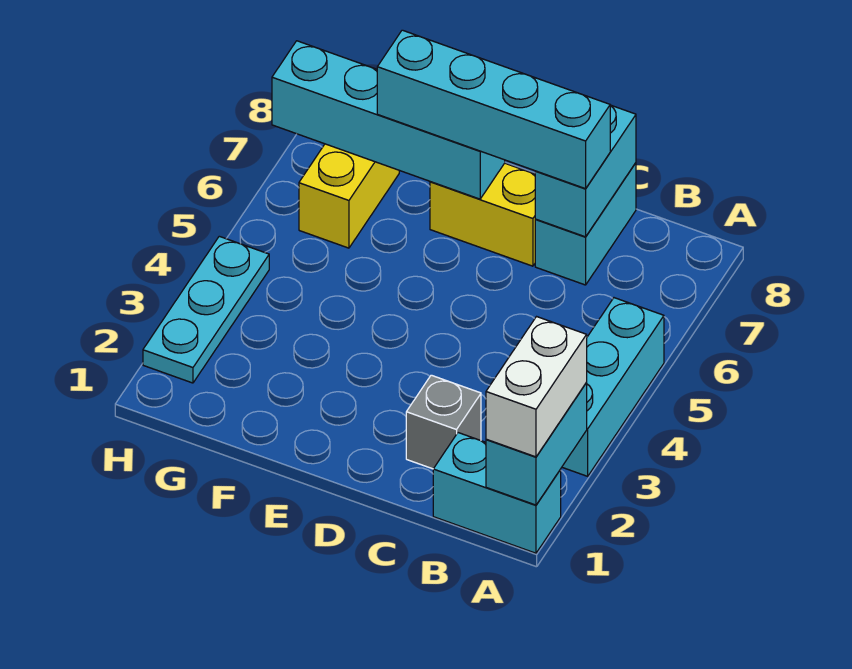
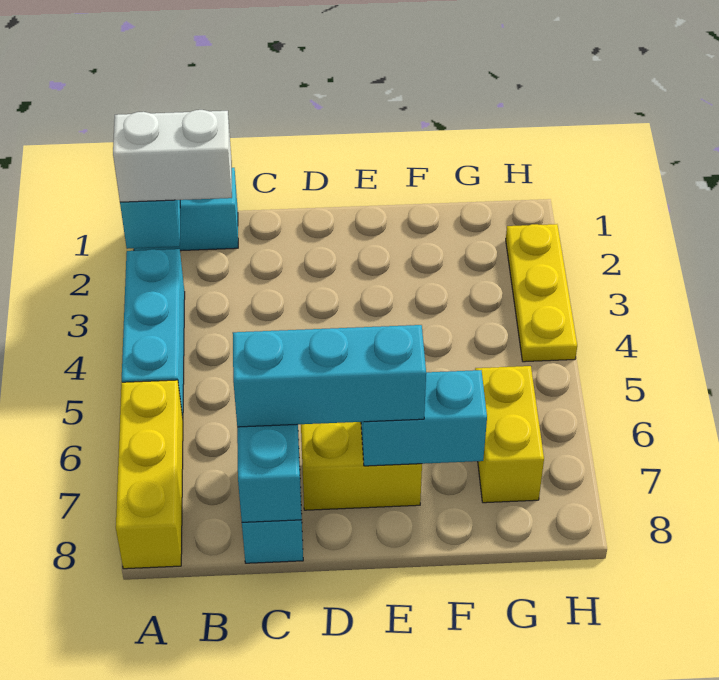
white brick A1:A2 level 3 -> white brick A2:B2 level 3
none -> yellow brick A6:A8 level 1
grey brick C2 level 1 -> none
cyan brick C7:F7 level 3 -> cyan brick C7:E7 level 3
cyan brick E7:H7 level 2 -> cyan brick E7:F7 level 2
cyan plate H2:H4 level 1 -> yellow plate H2:H4 level 1

